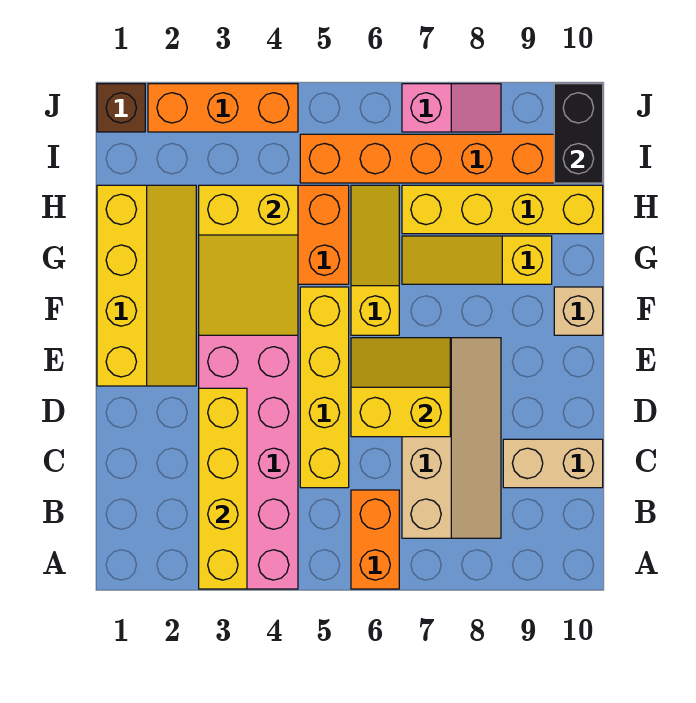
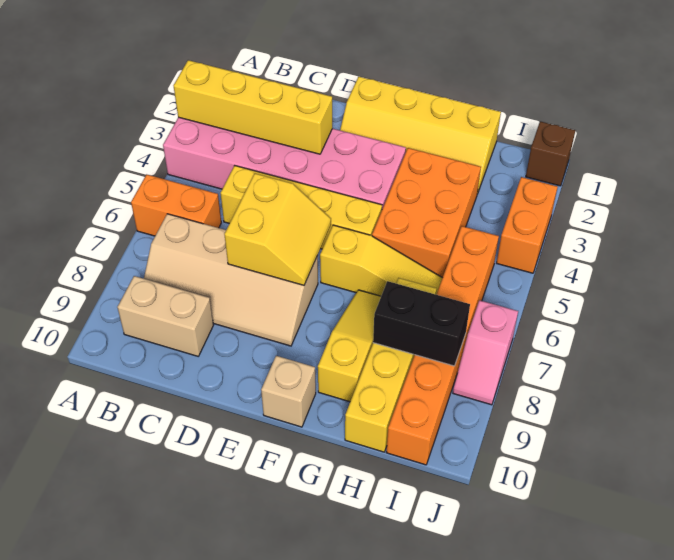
tan brick C9:C10 level 1 -> tan brick B9:C9 level 1
yellow slope F3:H4 level 2 top H -> none
black brick I10:J10 level 2 -> black brick H8:I8 level 2
orange brick J2:J4 level 1 -> orange brick J3:J4 level 1

